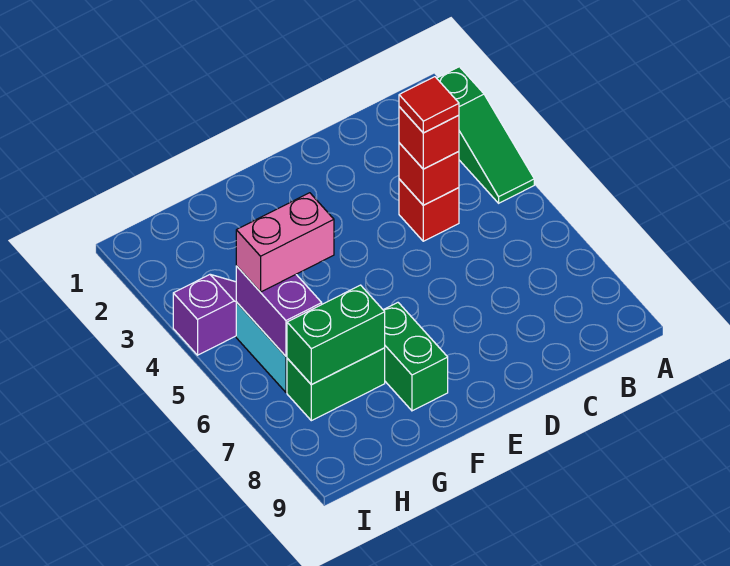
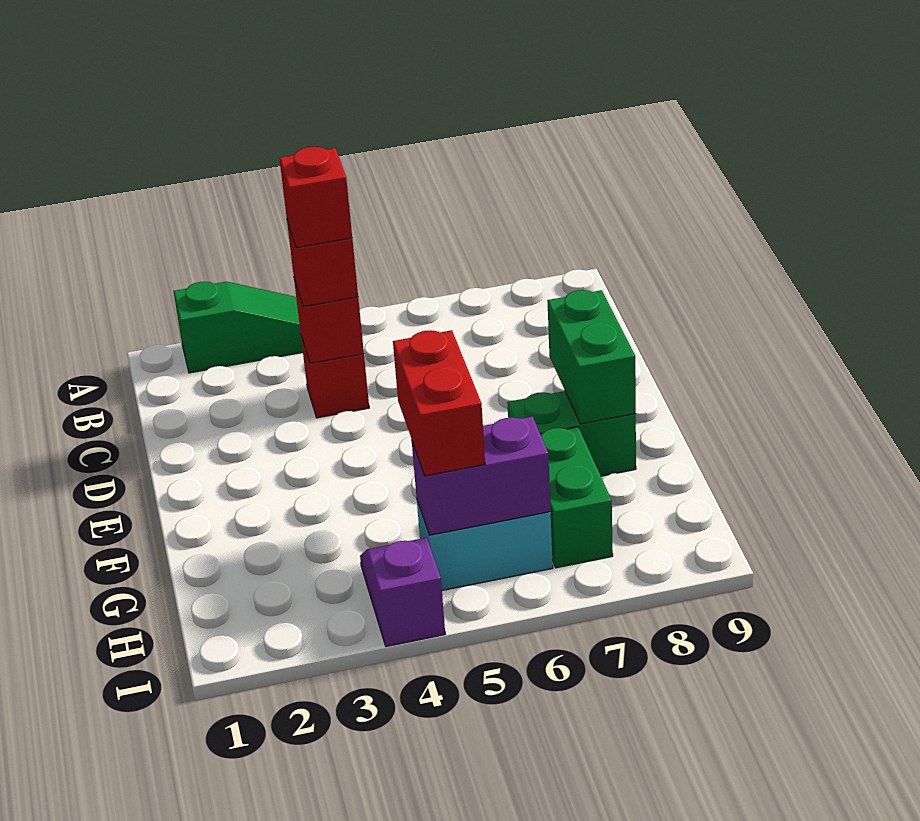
red tile C4 level 4 -> red brick C4 level 4
pink brick G5:H5 level 3 -> red brick G5:H5 level 3
green brick G7:H7 level 2 -> green brick E8:F8 level 2

